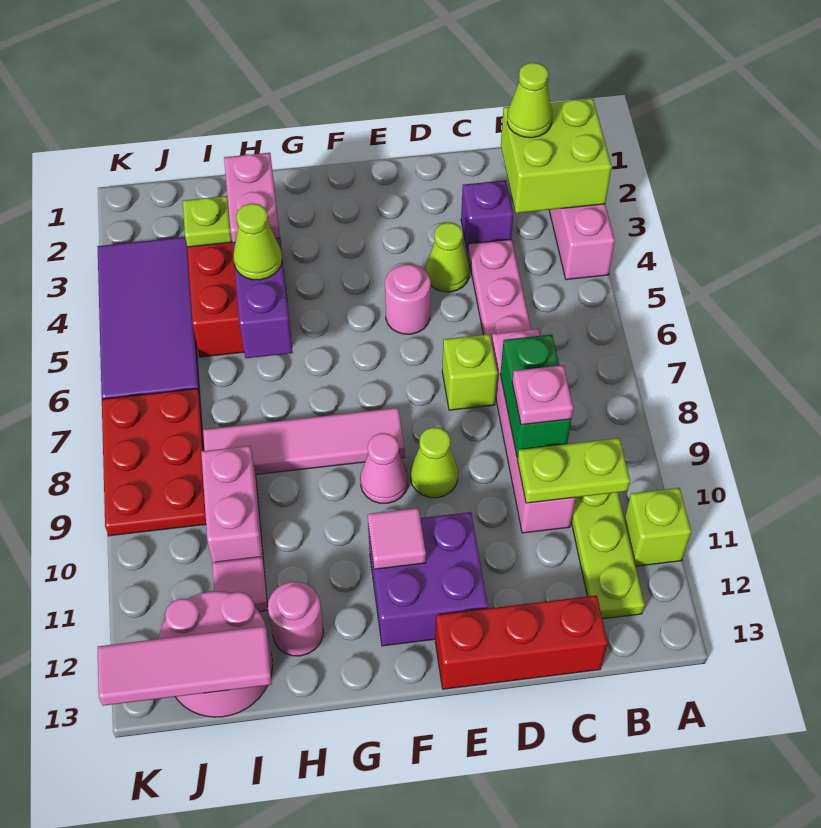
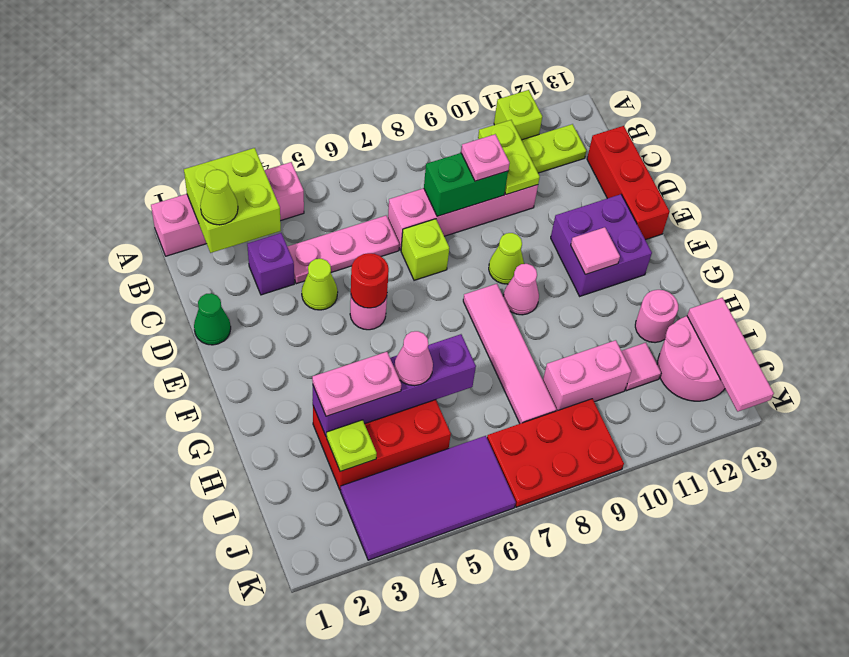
none -> green cone D1 level 1
none -> red round brick E5 level 2
lime cone H5 level 3 -> pink cone H5 level 3

